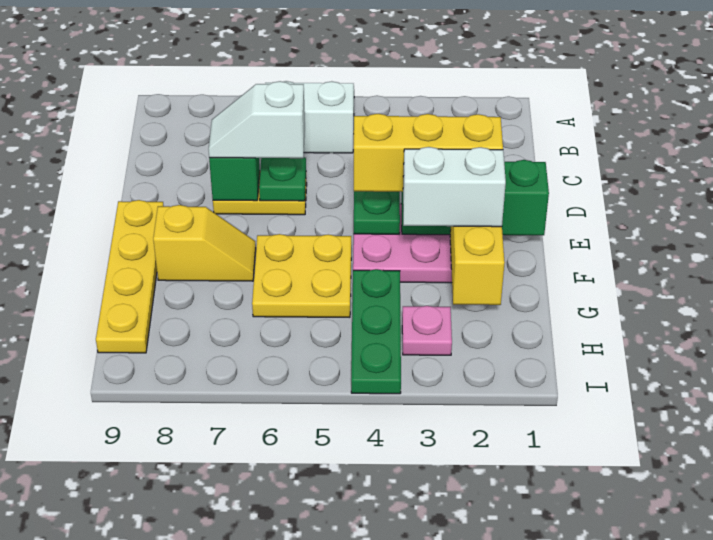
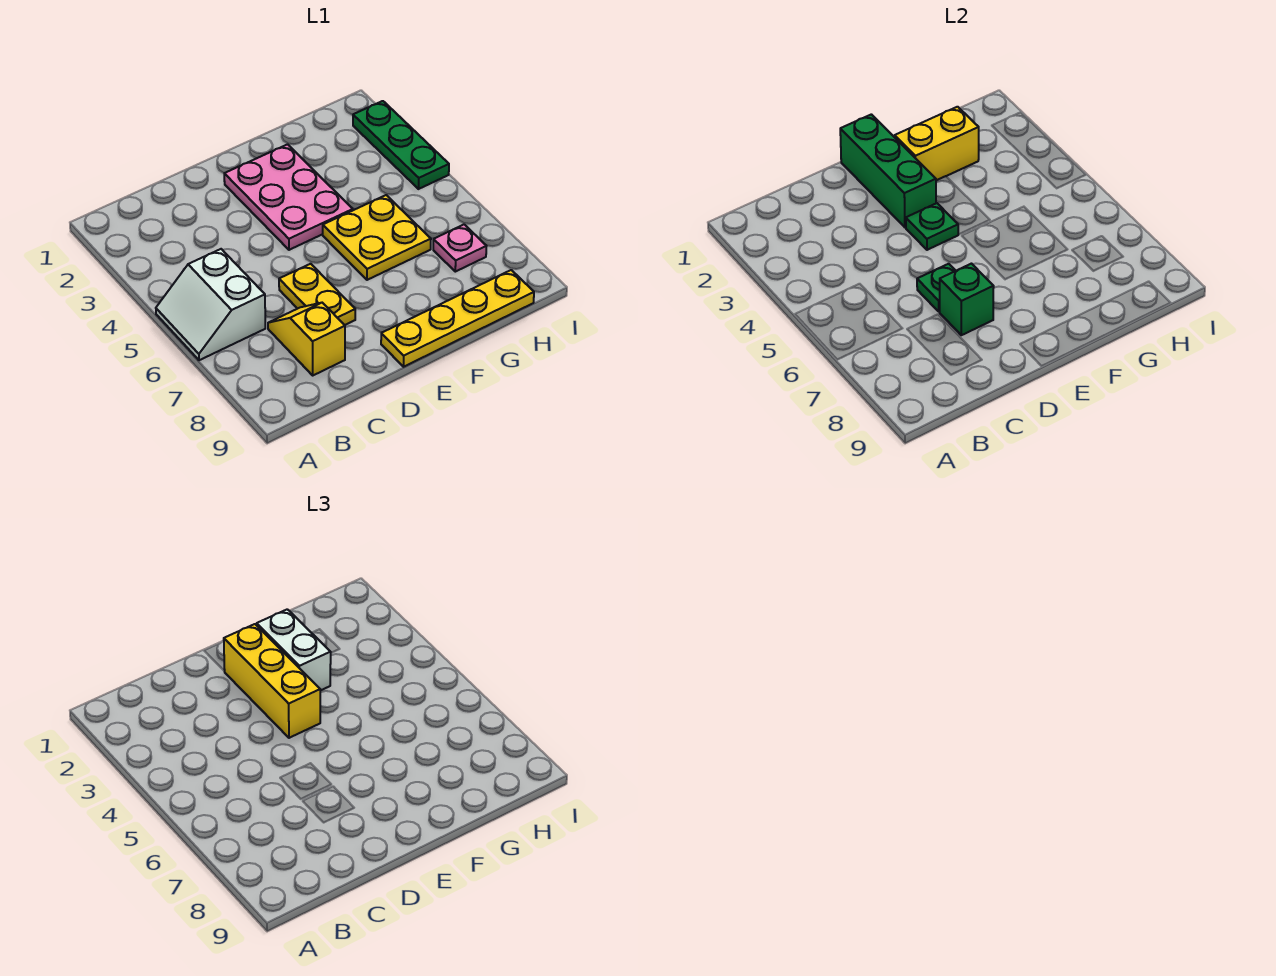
white slope D6:D7 level 3 top 6 -> none
yellow slope F7:F8 level 1 top 8 -> yellow slope C7:C8 level 1 top 8
green plate G4:I4 level 1 -> green plate I2:I4 level 1
pink plate H3 level 1 -> pink plate H7 level 1

